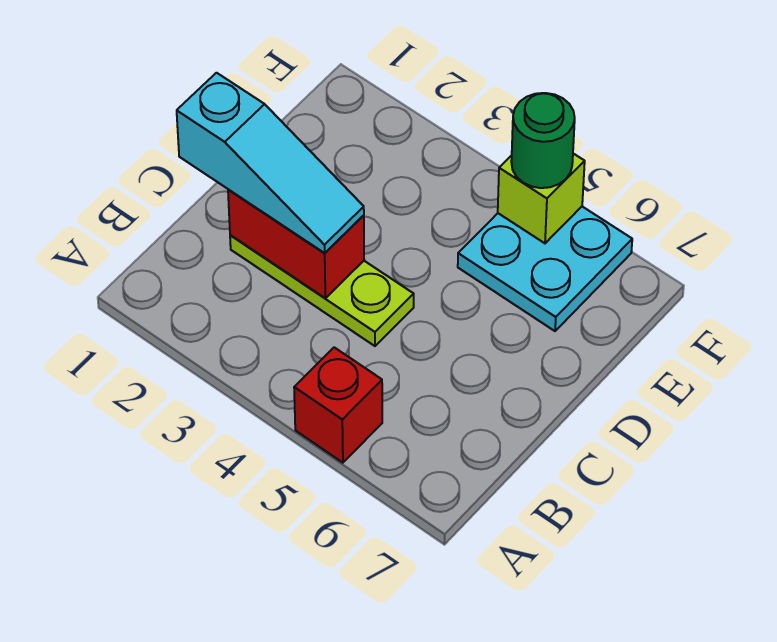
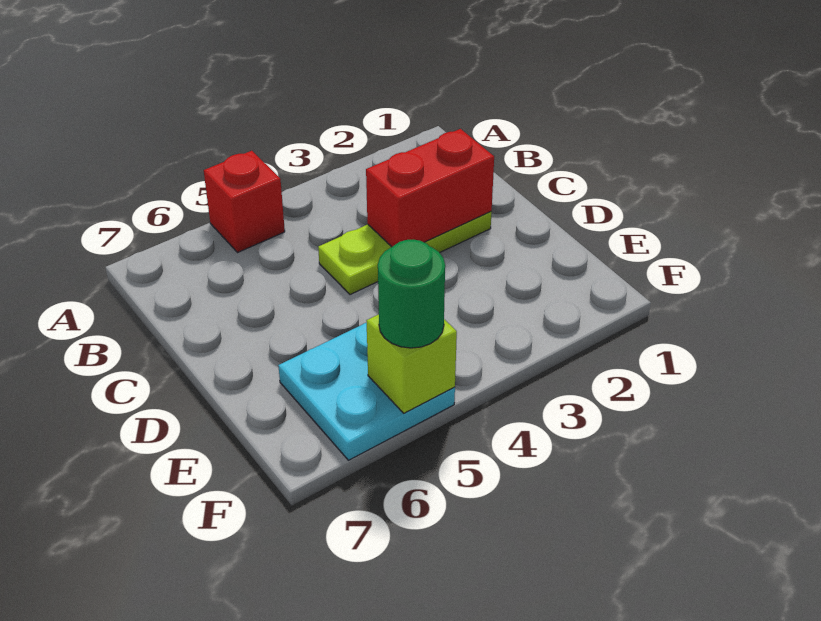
cyan slope C1:C3 level 3 top 1 -> none

